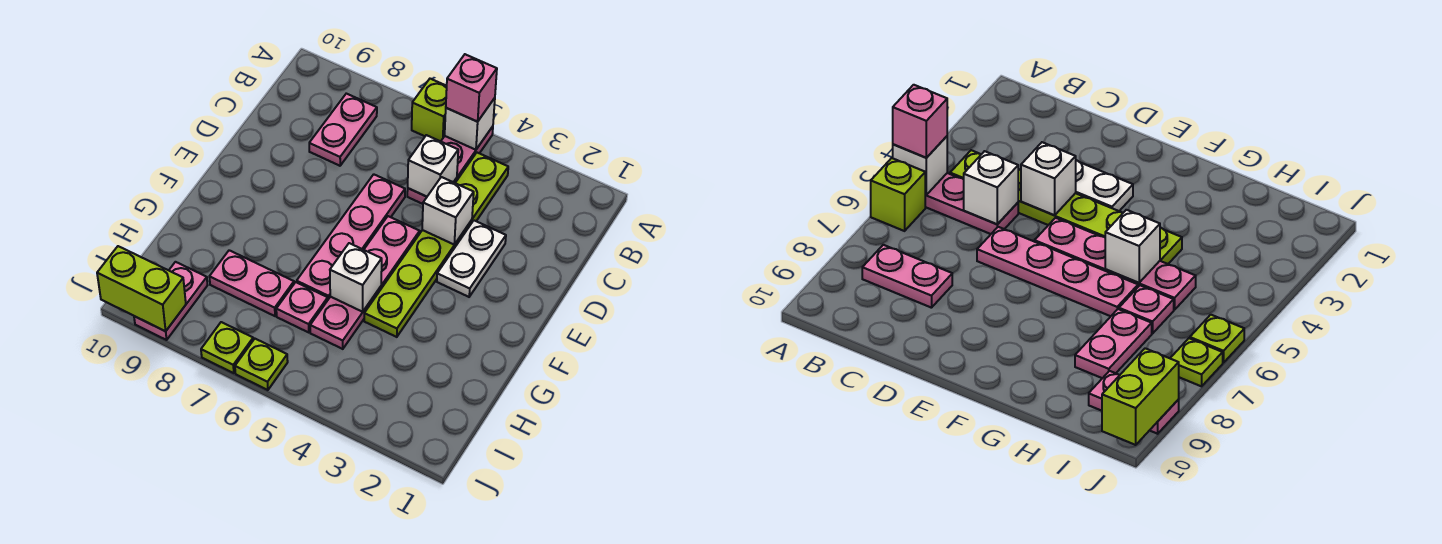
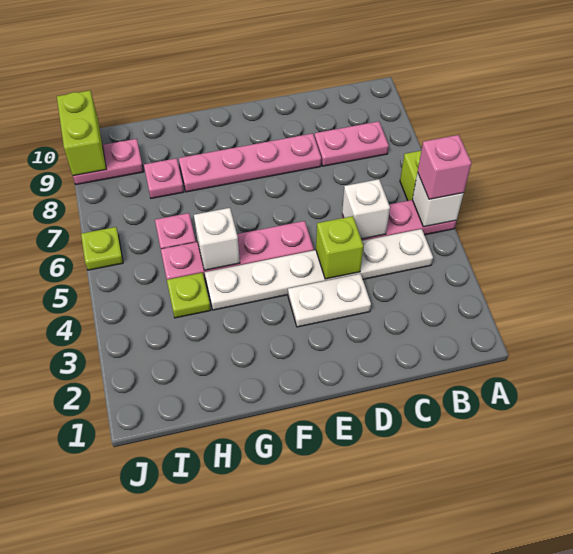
lime plate B4:G4 level 1 -> white plate B4:G4 level 1
white brick D4 level 2 -> lime brick D4 level 2
pink plate D6:G6 level 1 -> pink plate D8:G8 level 1
pink plate H7:H8 level 1 -> pink plate H8 level 1
lime plate J7 level 1 -> lime plate H4 level 1

